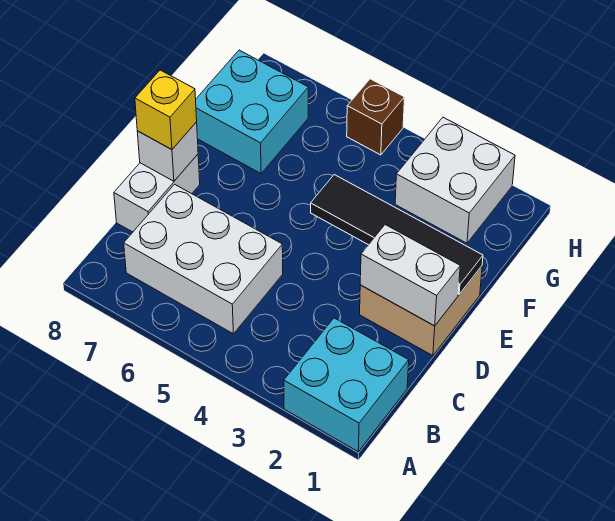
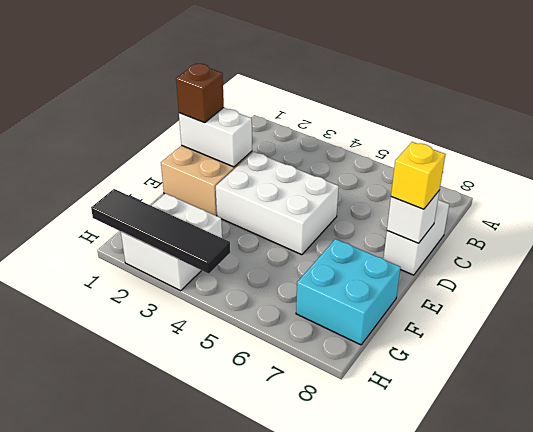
cyan brick A1:B2 level 1 -> none
white brick B5:C7 level 1 -> white brick D3:E5 level 1
black tile E1:E4 level 2 -> black tile H1:H4 level 2
brown brick H5 level 1 -> brown brick D1 level 3

